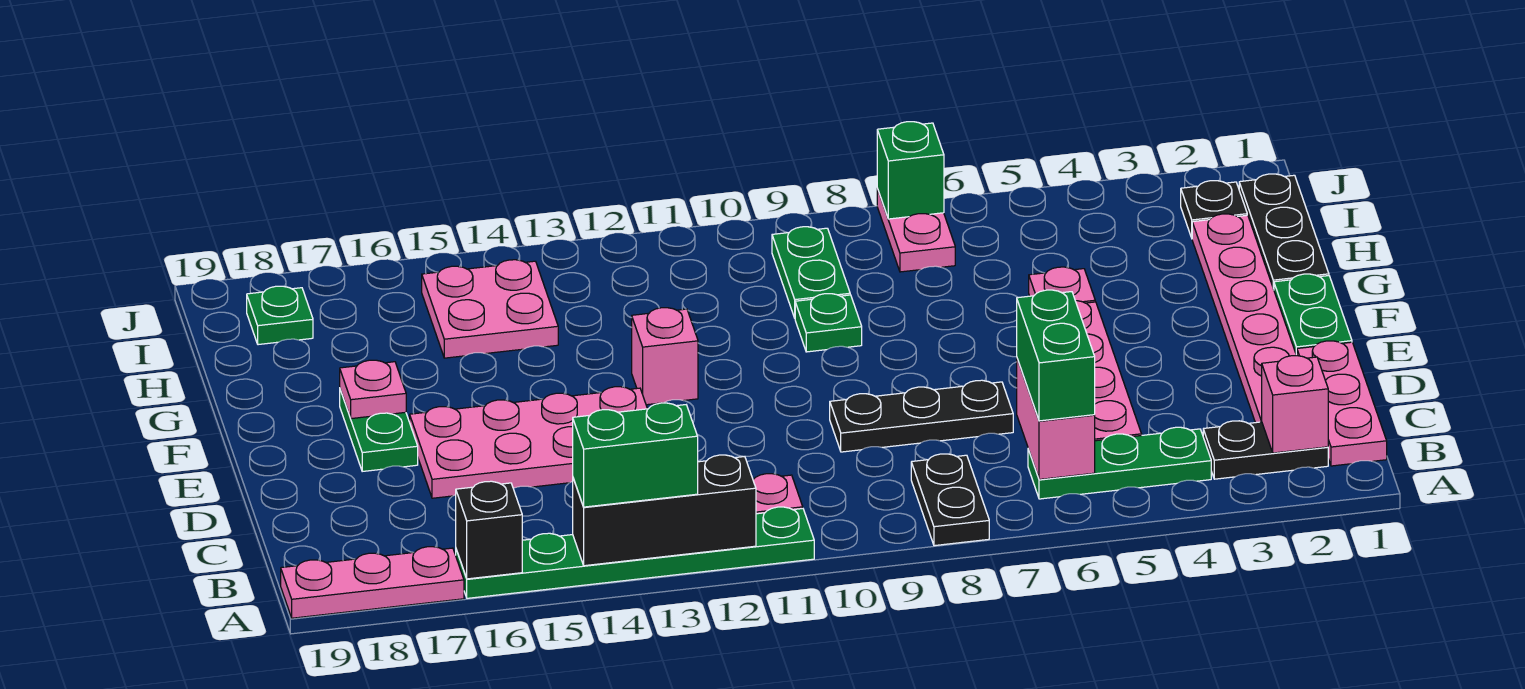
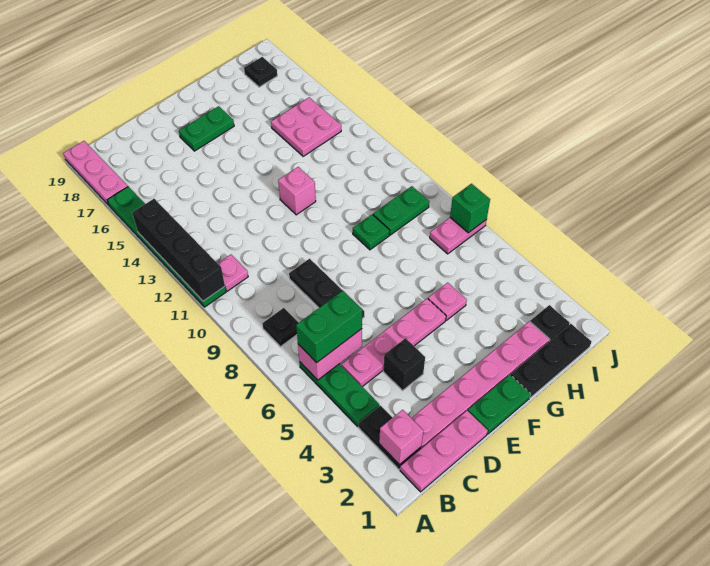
black plate A8:B8 level 1 -> black plate B8 level 1
black brick A12:A14 level 2 -> black brick A11:A14 level 2
green brick A13:A14 level 3 -> none
black brick A16 level 2 -> black brick D4 level 1
pink plate D13:E16 level 1 -> none
pink plate F17 level 2 -> none
green plate I18 level 1 -> black plate I18 level 1

